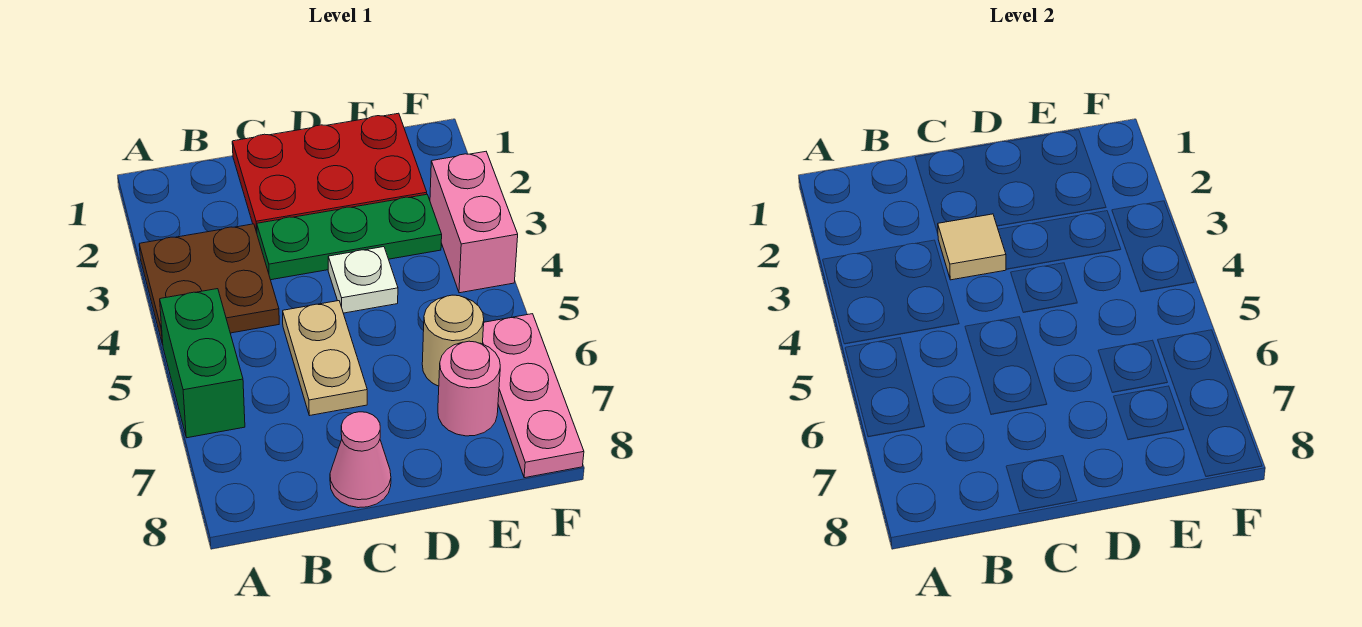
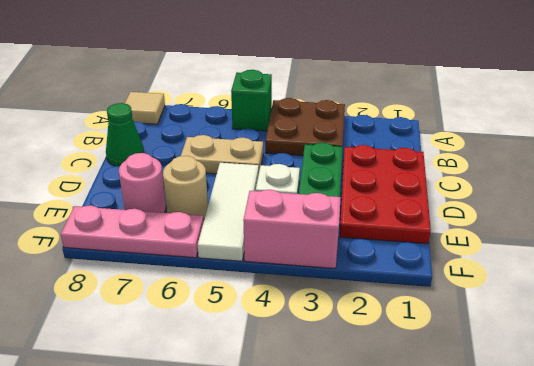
green brick A5:A6 level 1 -> green brick A5 level 1
tan tile C3 level 2 -> tan tile A8 level 1
pink cone C8 level 1 -> green cone C8 level 1
none -> white tile D5:F5 level 1

